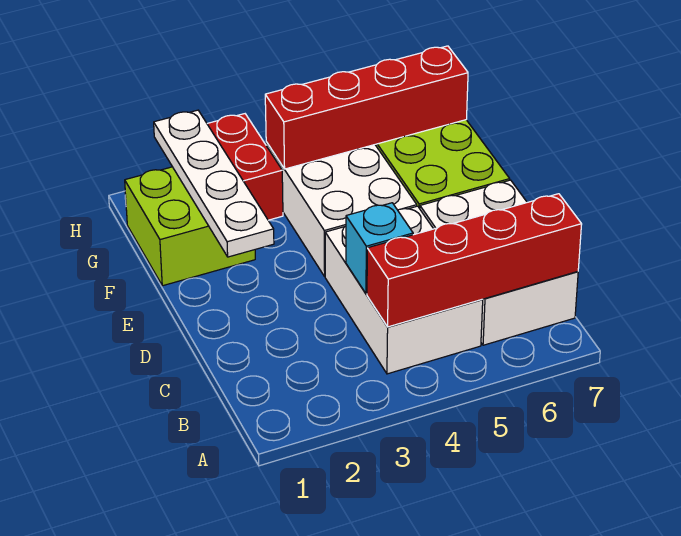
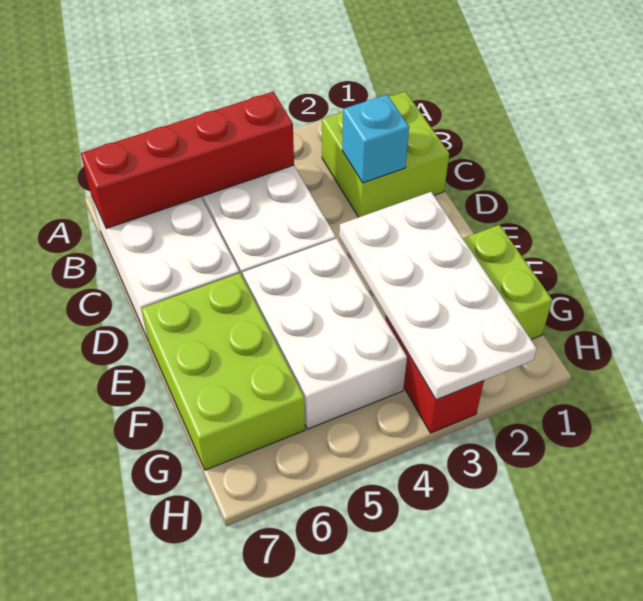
none -> lime brick B1:C2 level 1
cyan brick C4 level 2 -> cyan brick C2 level 2
white plate E2:H2 level 2 -> white plate E2:H3 level 2
red brick G4:G7 level 2 -> none

